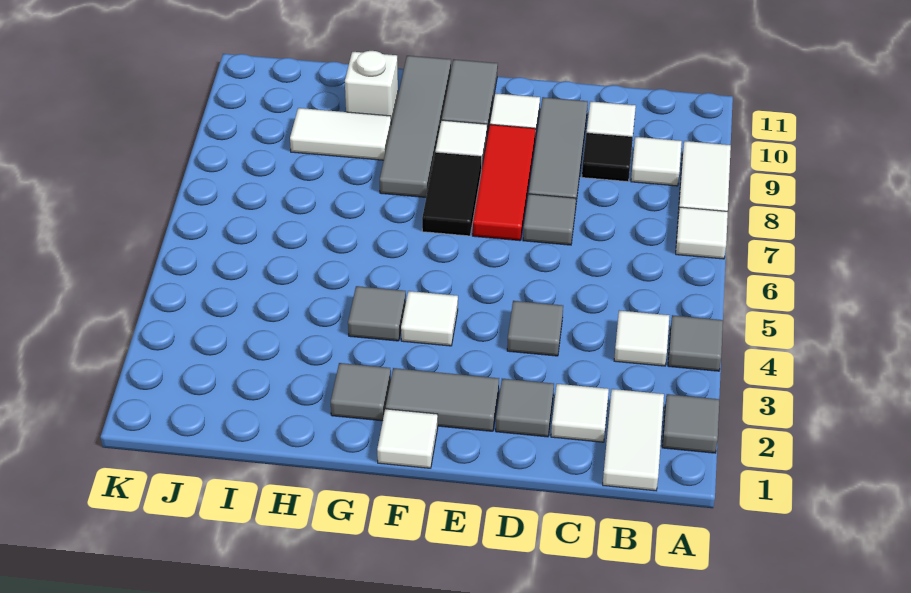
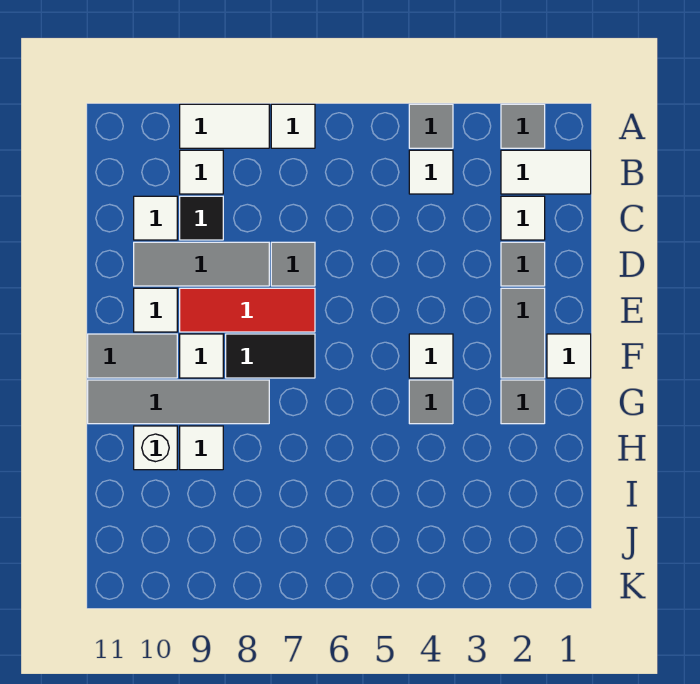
grey tile D4 level 1 -> none
white tile H9:I9 level 1 -> white tile H9 level 1

